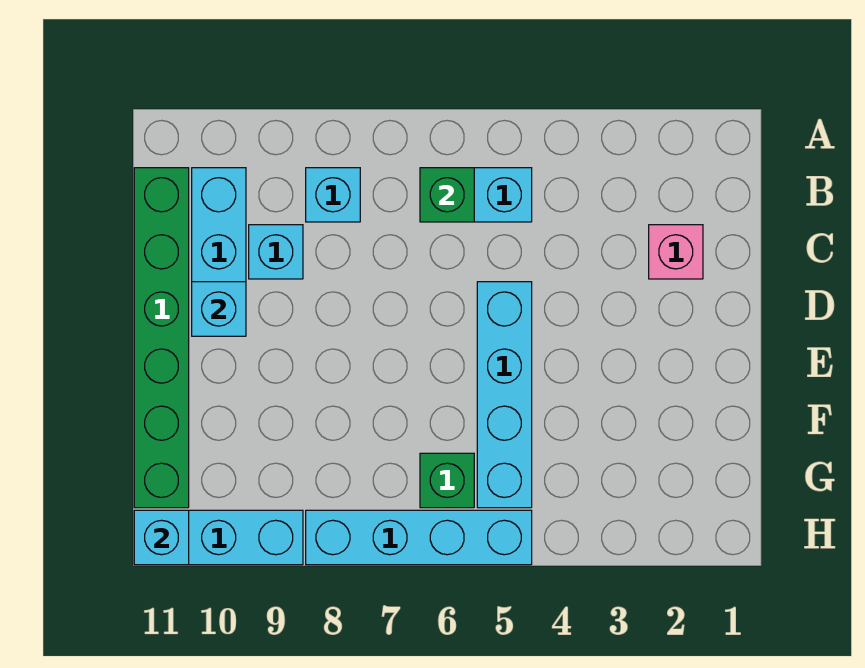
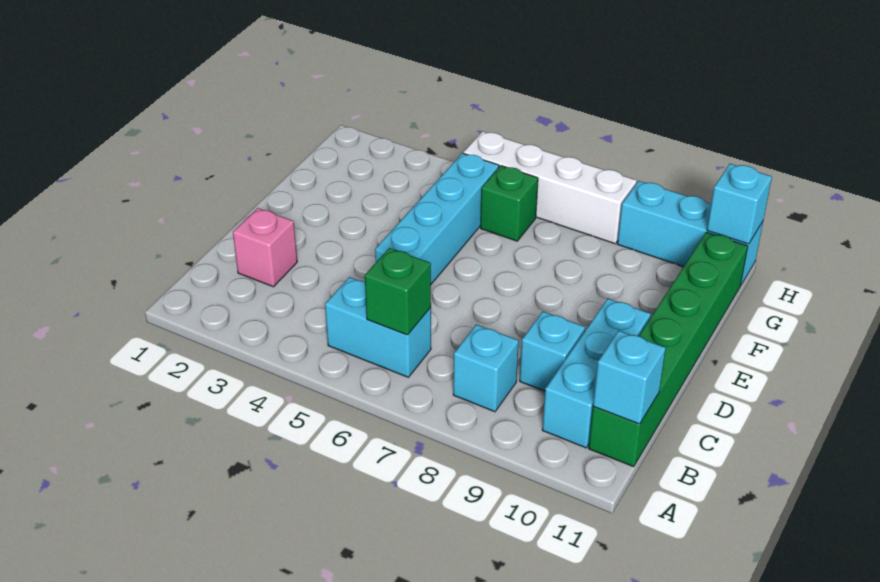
cyan brick D10 level 2 -> cyan brick B11 level 2
cyan brick H5:H8 level 1 -> white brick H5:H8 level 1

